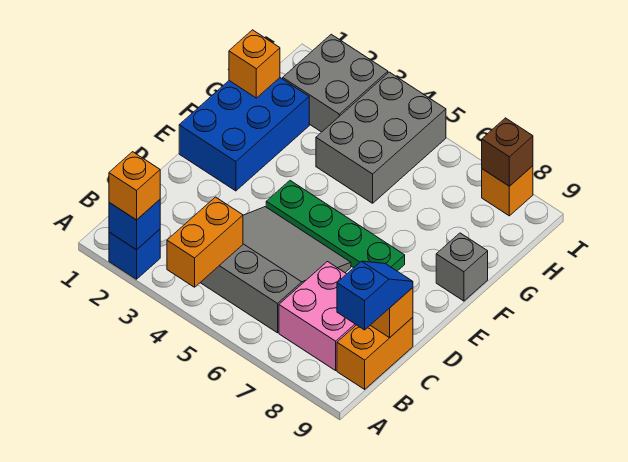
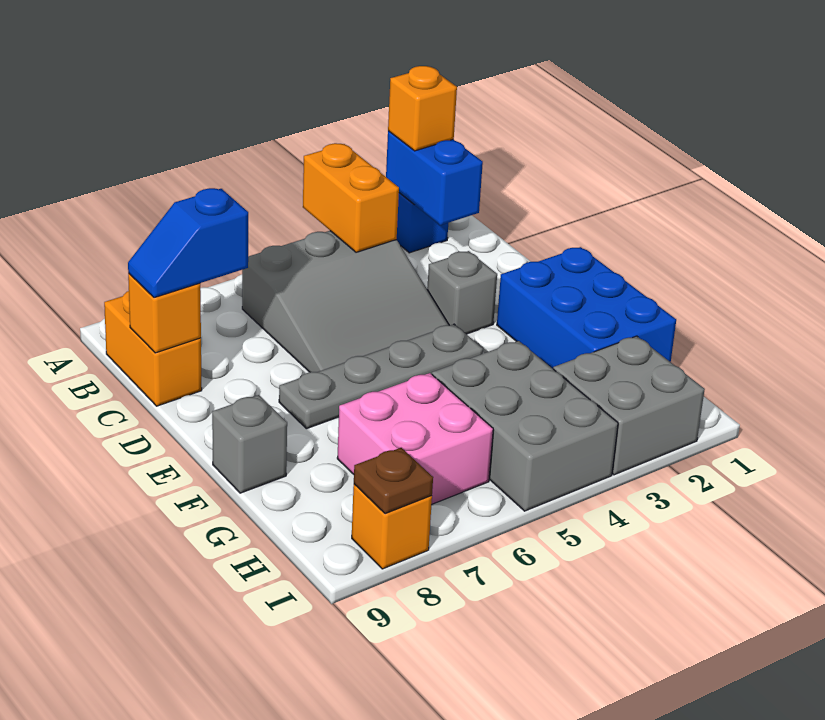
blue brick A2 level 2 -> blue brick A2:B2 level 2
pink brick B7:C8 level 1 -> pink brick G6:H7 level 1
blue slope B9:C9 level 3 top B -> blue slope C8:C9 level 3 top 8
none -> grey brick D3 level 1
green plate E4:E7 level 1 -> grey plate E4:E7 level 1
orange brick G1 level 2 -> none
brown brick I8 level 2 -> brown plate I8 level 2

